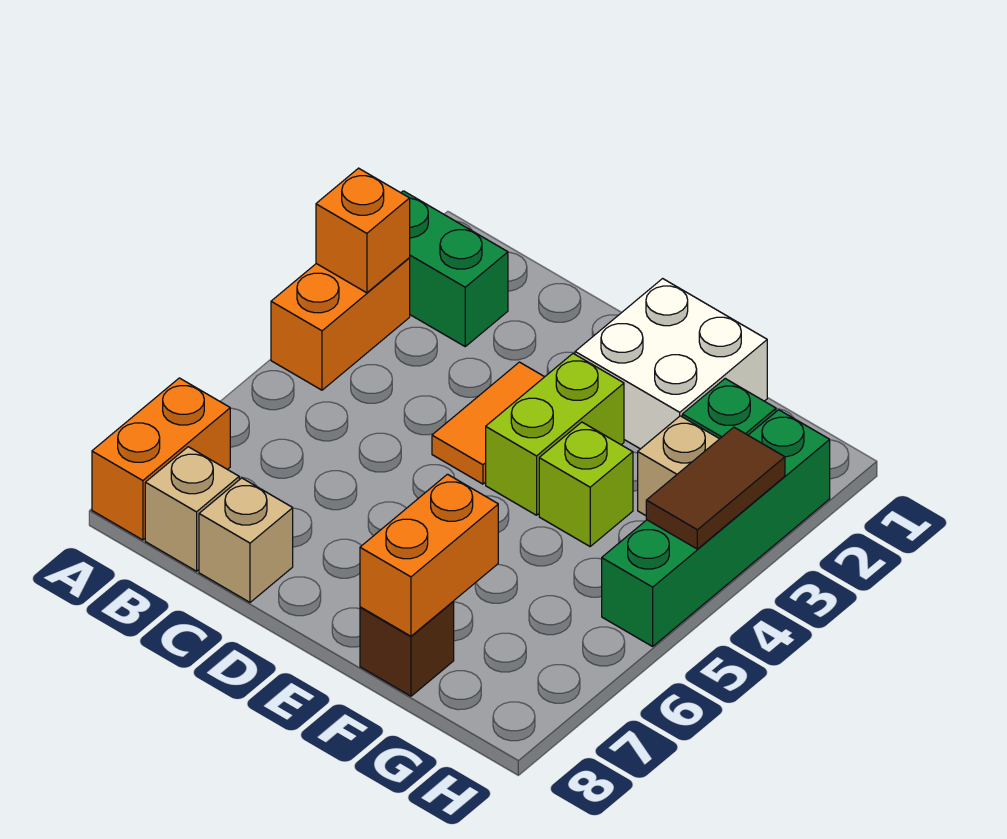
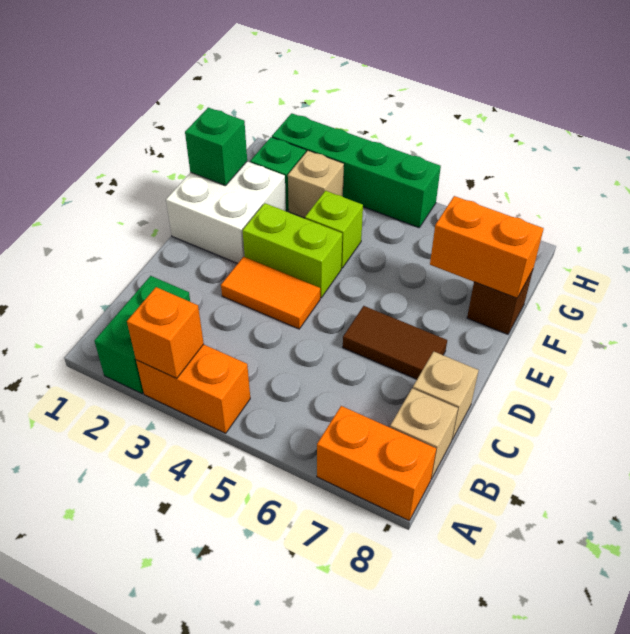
none -> green brick F1 level 2
brown tile H3:H4 level 2 -> brown tile D6:D7 level 1

